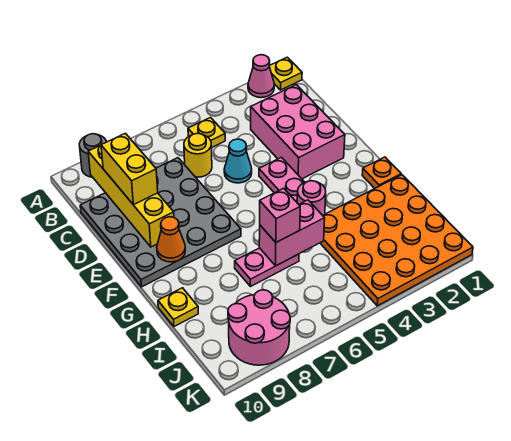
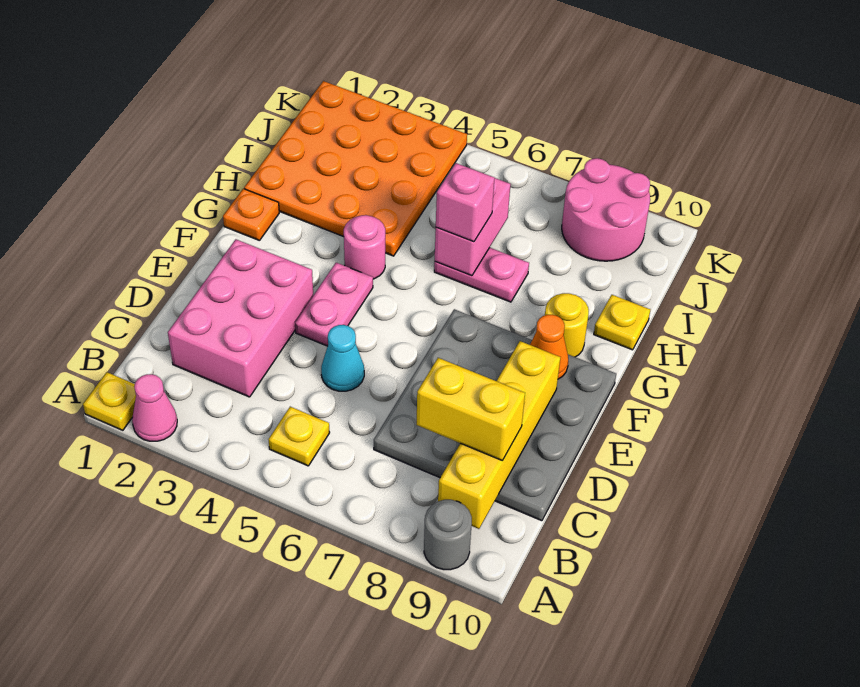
yellow round brick C6 level 1 -> yellow round brick G9 level 1
yellow brick C9:D9 level 3 -> yellow brick C8:C9 level 3
pink brick H5:H6 level 2 -> pink brick H6:I6 level 2

